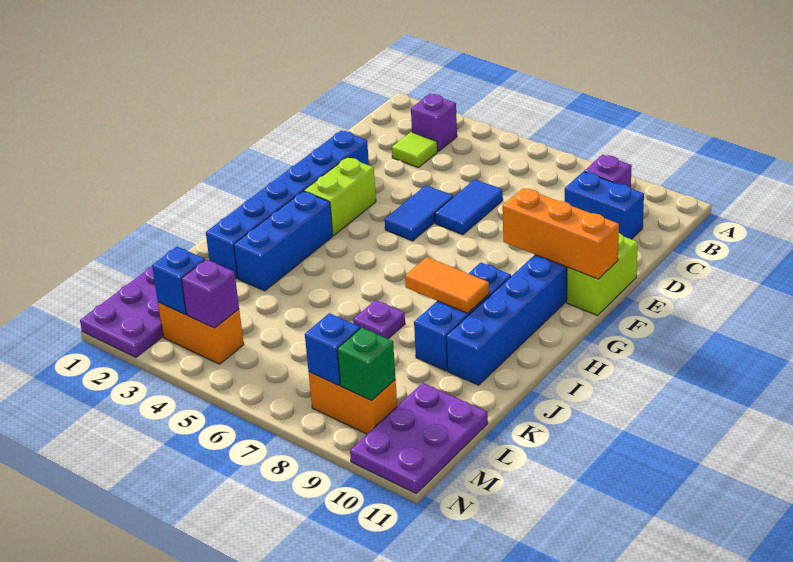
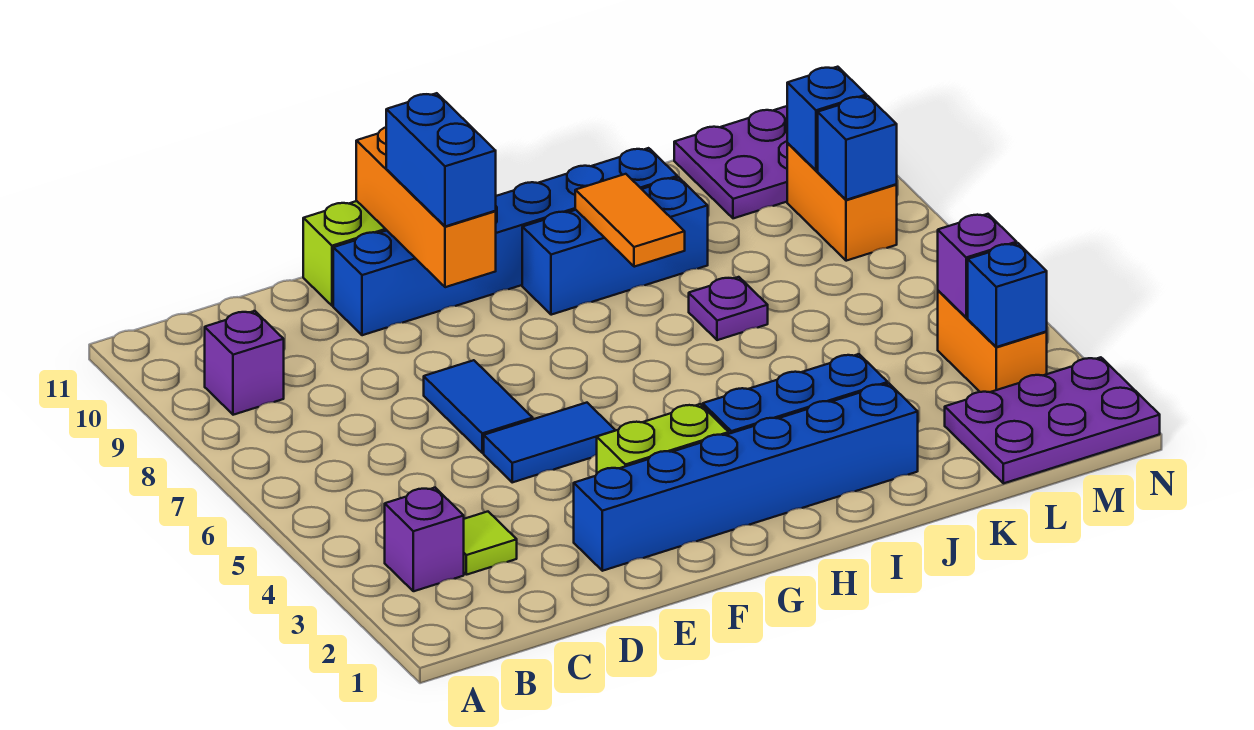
blue brick C9:C10 level 1 -> blue brick F9:F10 level 3
blue tile D6:E6 level 1 -> blue tile E6:E7 level 1
green brick M9 level 2 -> blue brick M9 level 2

